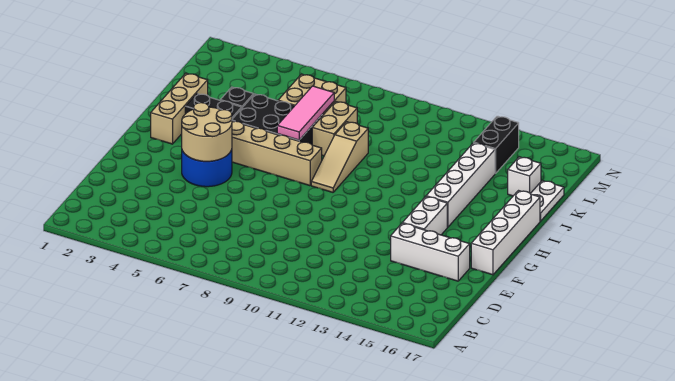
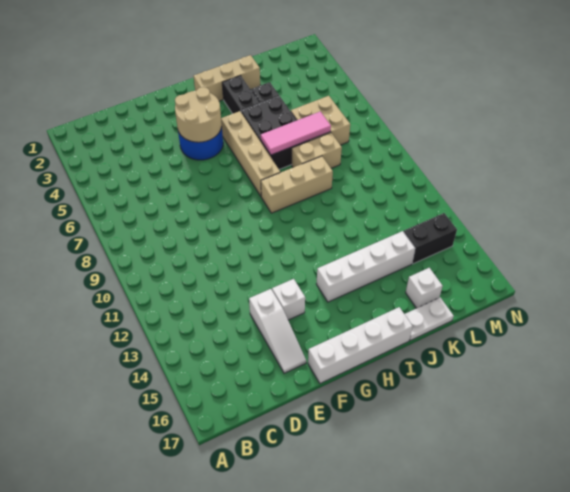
white brick E14:E16 level 1 -> white slope E14:E16 level 1 top 14
white brick F14:G14 level 1 -> white brick F14 level 1
tan slope H9:J9 level 1 top J -> tan brick H9:J9 level 1

